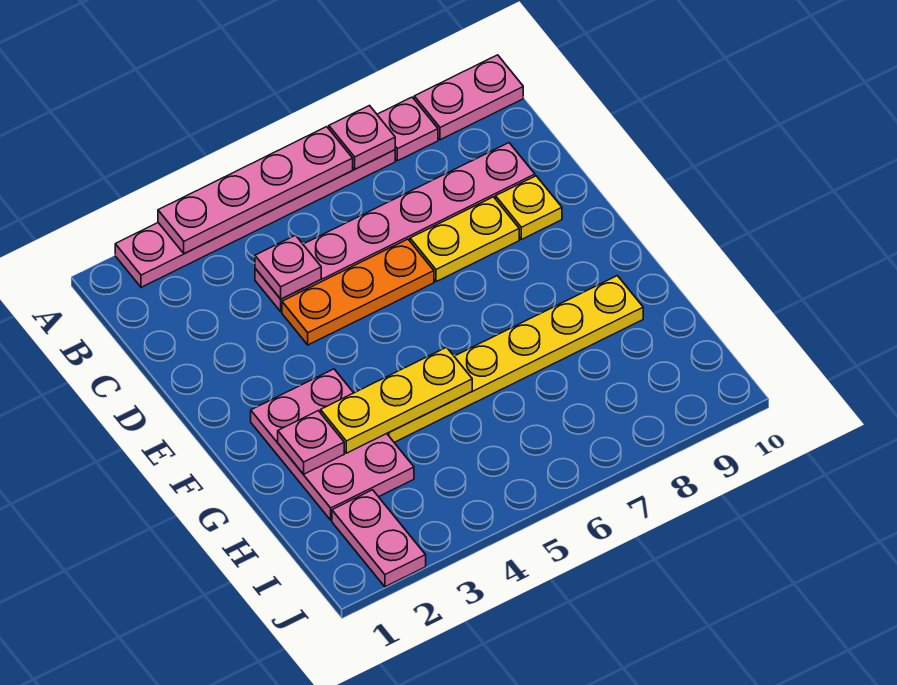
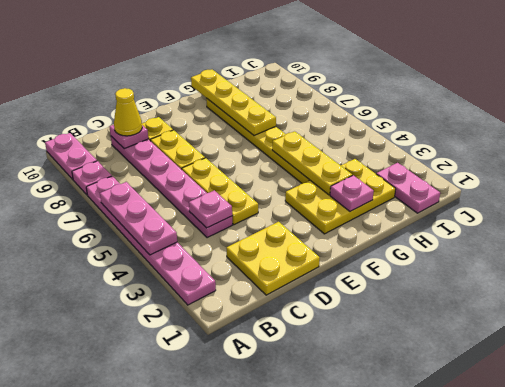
pink plate A3:A6 level 2 -> pink plate A4:A6 level 2
pink plate A7 level 2 -> pink plate C9 level 2
none -> yellow plate C1:D2 level 1
none -> yellow cone C9 level 3
orange plate D4:D6 level 1 -> yellow plate D4:D6 level 1
pink plate F2:H3 level 1 -> yellow plate F2:H3 level 1
none -> yellow plate G7:G10 level 2
pink plate I2:J2 level 1 -> pink plate I1:I2 level 1

